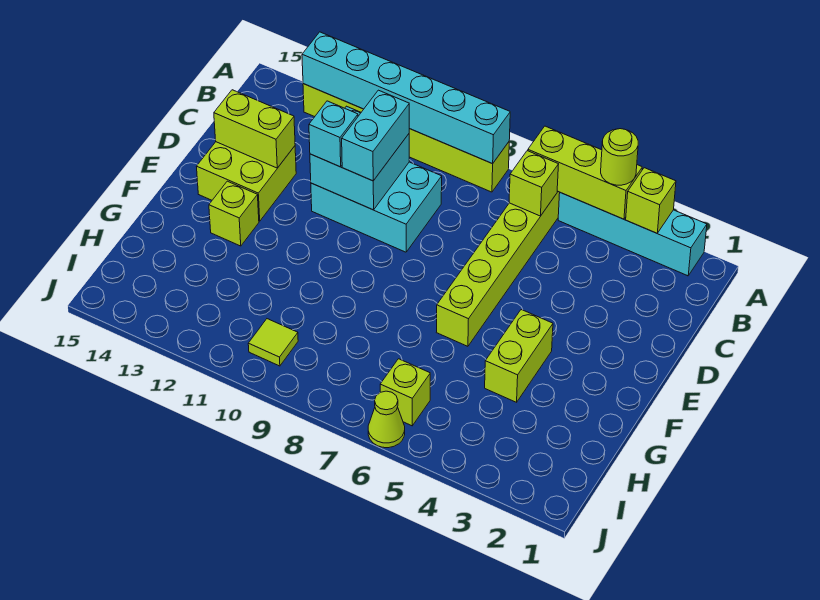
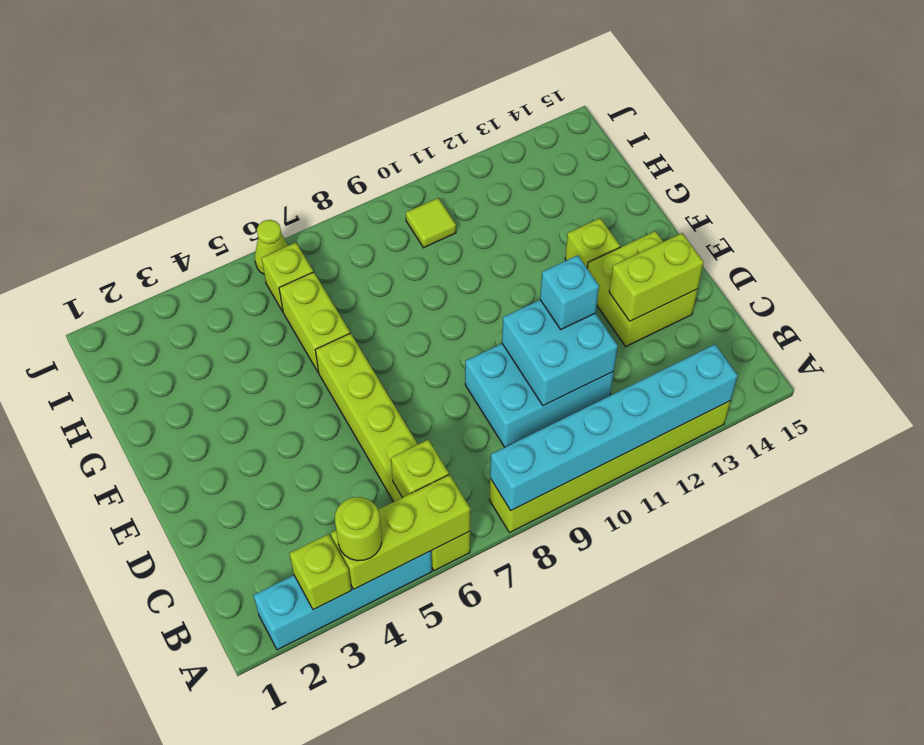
cyan brick C10:D10 level 3 -> none
lime brick F4:G4 level 1 -> lime brick G6:H6 level 1

